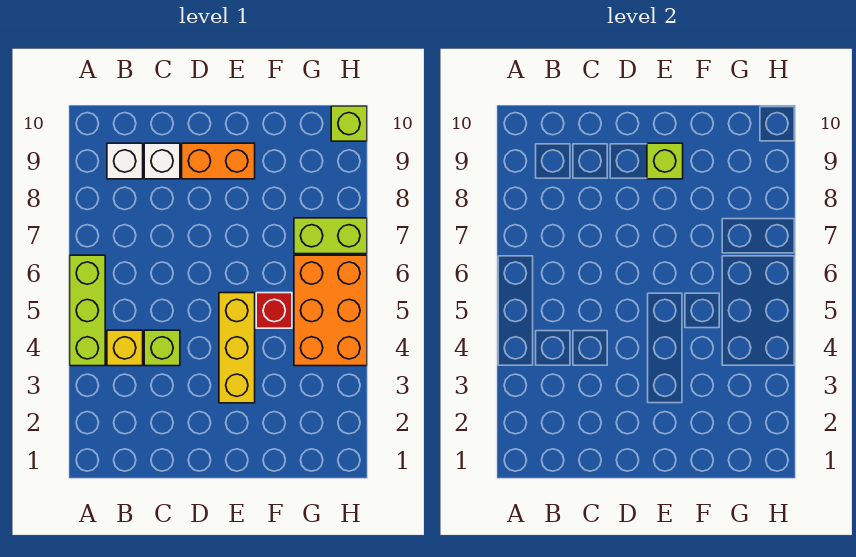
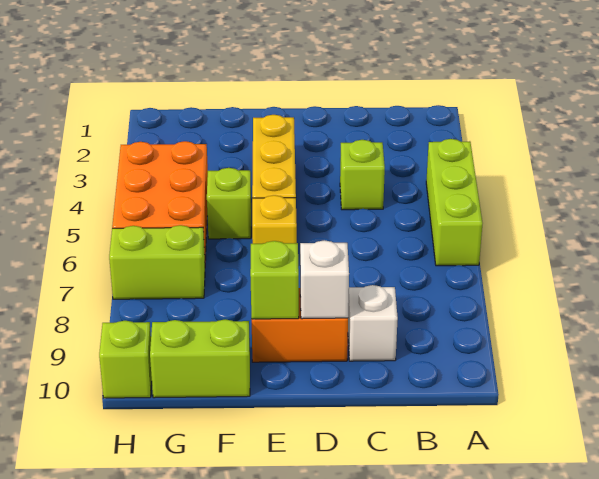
yellow brick B4 level 1 -> yellow brick E6 level 1
white brick B9 level 1 -> white brick D9 level 2
red brick F5 level 1 -> lime brick F5 level 1
none -> lime brick F10:G10 level 1

